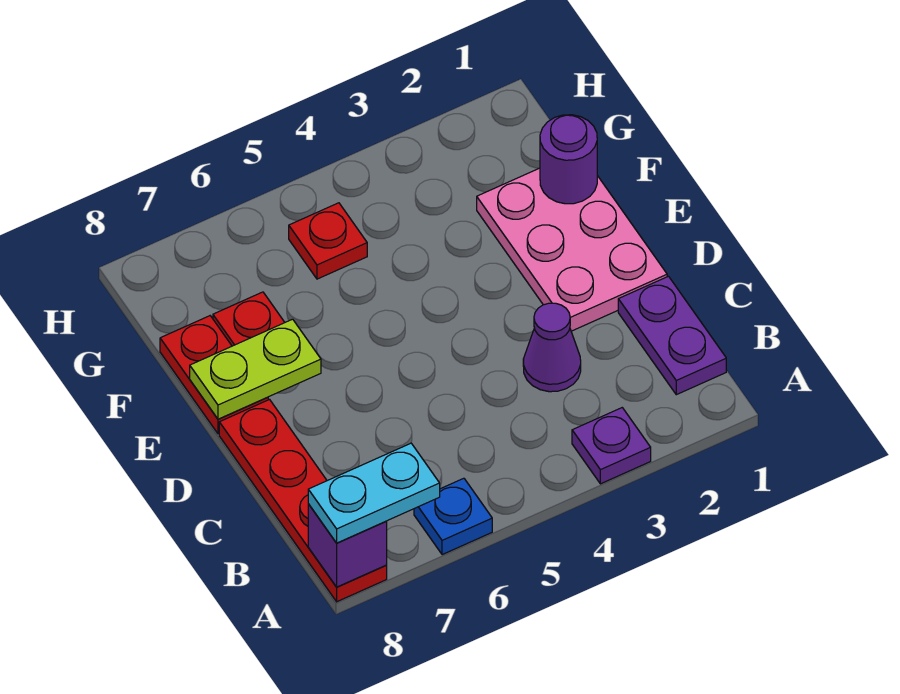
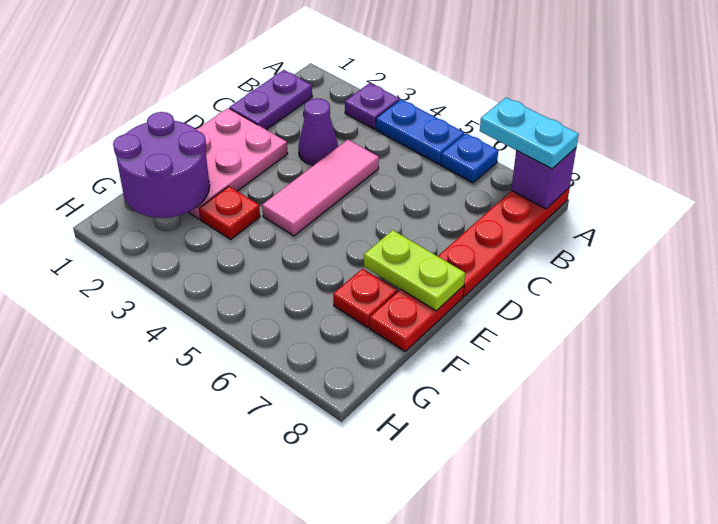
none -> blue plate A4:A5 level 1
none -> pink tile C4:E4 level 1
purple round brick F1 level 2 -> purple round brick F1:G2 level 2
red plate G5 level 1 -> red plate F3 level 1

